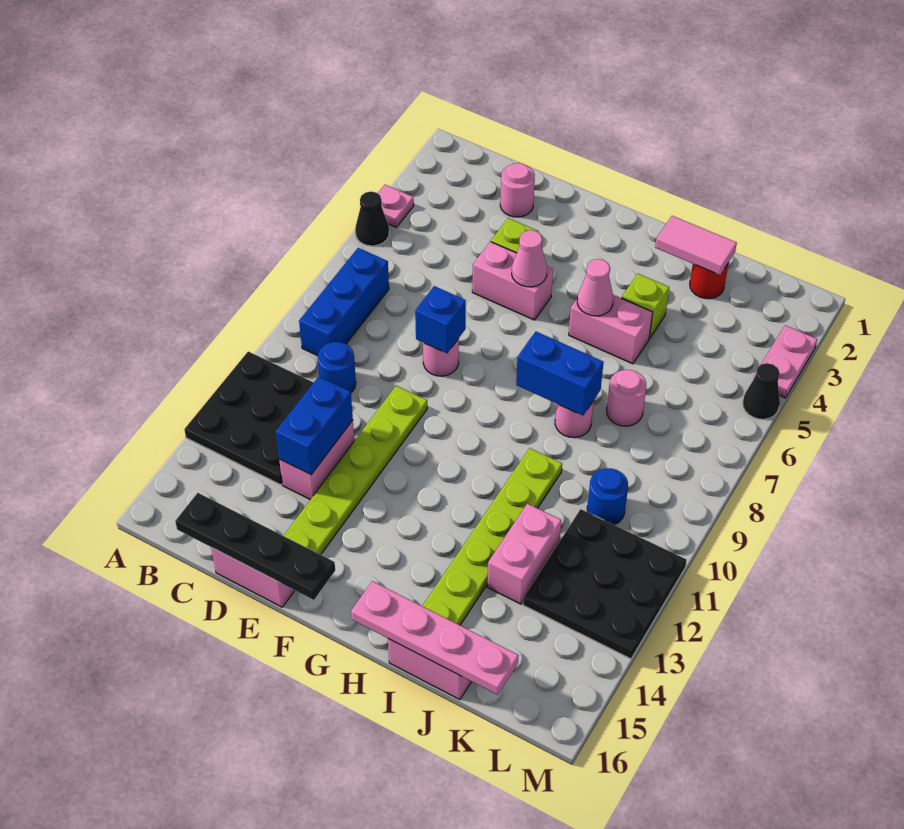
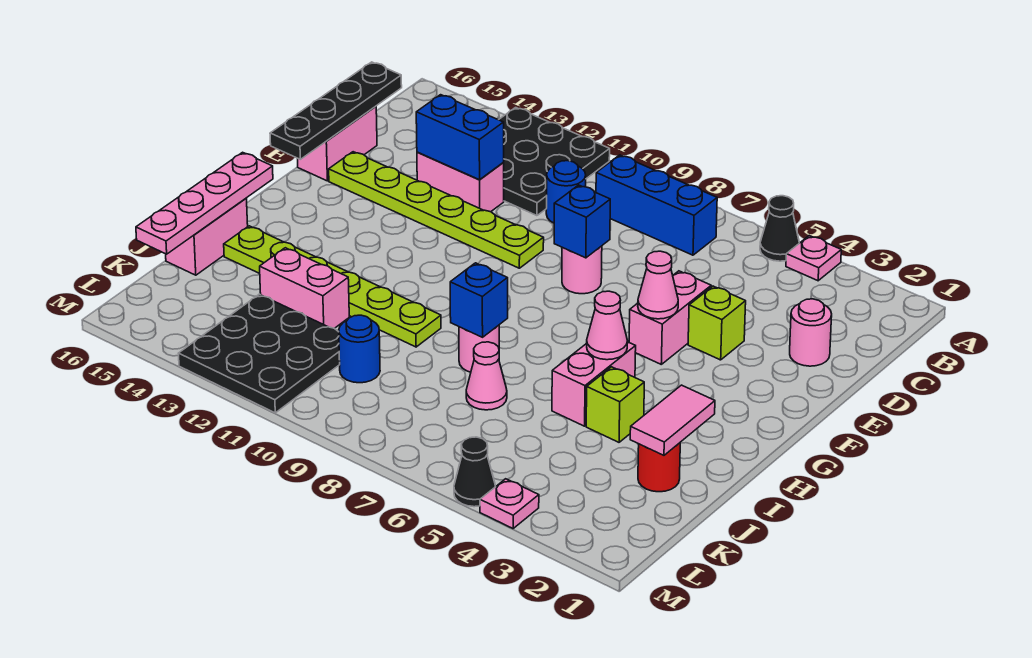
blue brick H8:I8 level 2 -> blue brick I8 level 2
pink round brick J7 level 1 -> pink cone J7 level 1
pink plate M3:M4 level 1 -> pink plate M4 level 1

